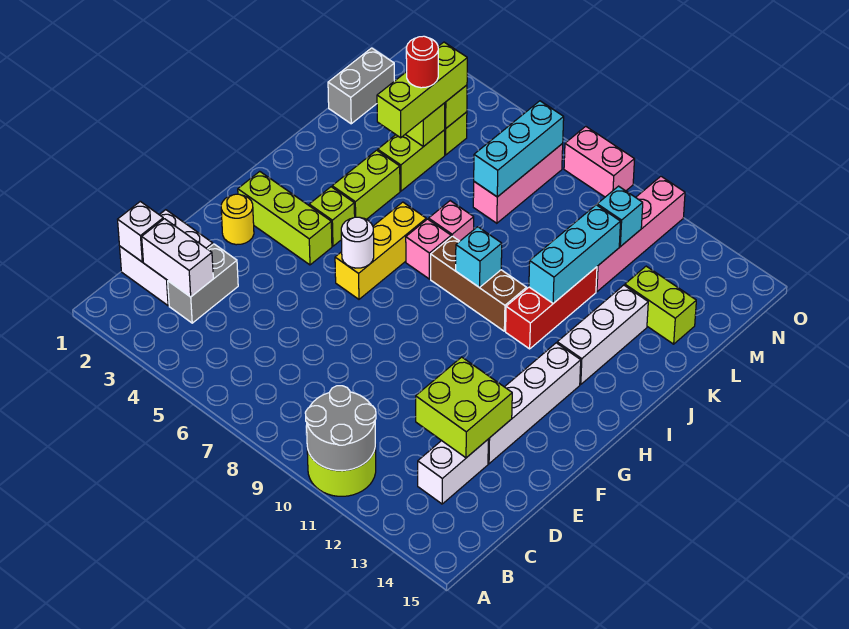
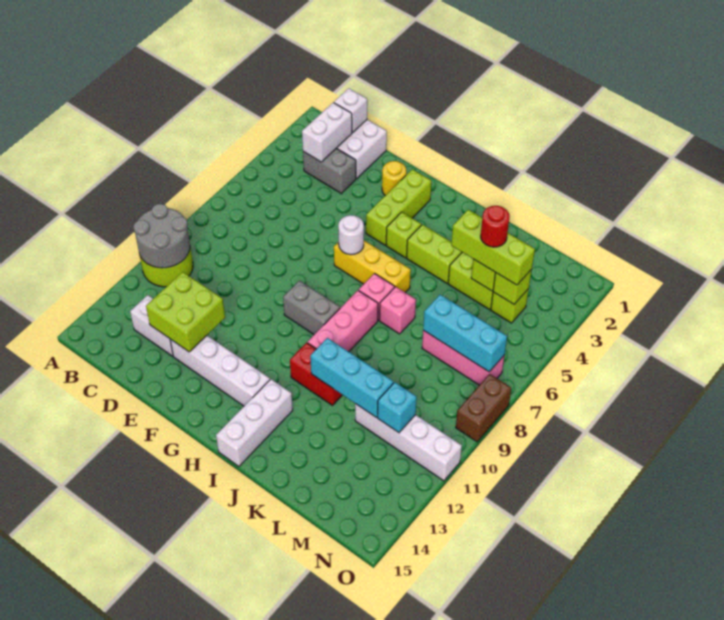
brown brick I8:I10 level 1 -> pink brick I8:I10 level 1
cyan brick I9 level 2 -> none
red brick I11:K11 level 1 -> red brick I11:J11 level 1
white brick I13:K13 level 1 -> white brick I13:I15 level 1
grey brick L1:M1 level 1 -> grey brick G9:H9 level 1
pink brick L11:O11 level 1 -> white brick L11:O11 level 1
lime brick L13:L14 level 1 -> none
pink brick O8:O9 level 1 -> brown brick O8:O9 level 1

